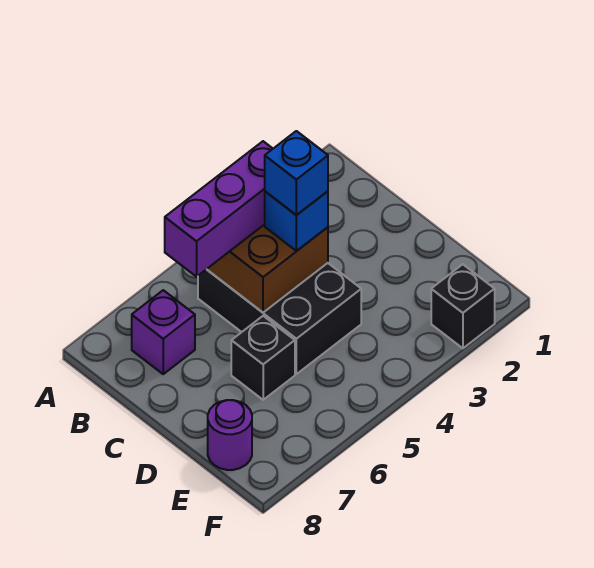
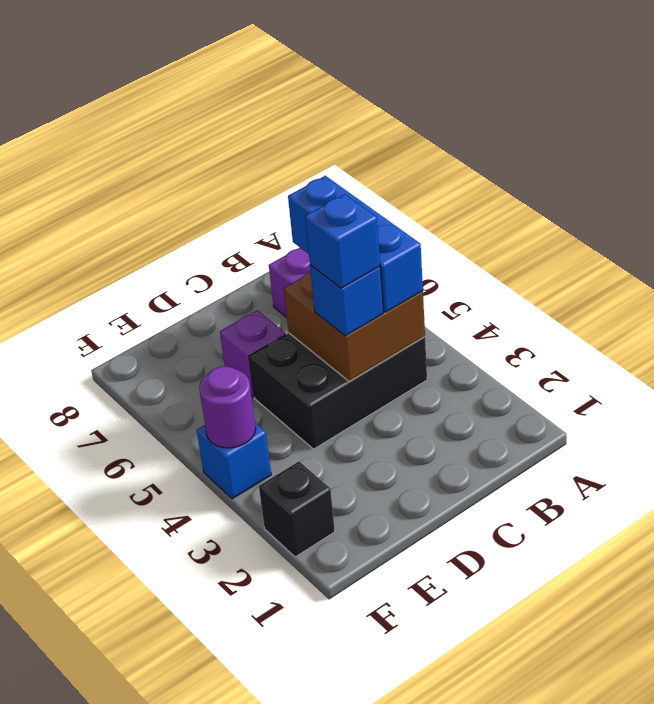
purple brick B4:B6 level 3 -> blue brick B4:B6 level 3
black brick D6 level 1 -> purple brick D6 level 1
purple round brick E8 level 1 -> purple round brick F4 level 2
none -> blue brick F4 level 1

